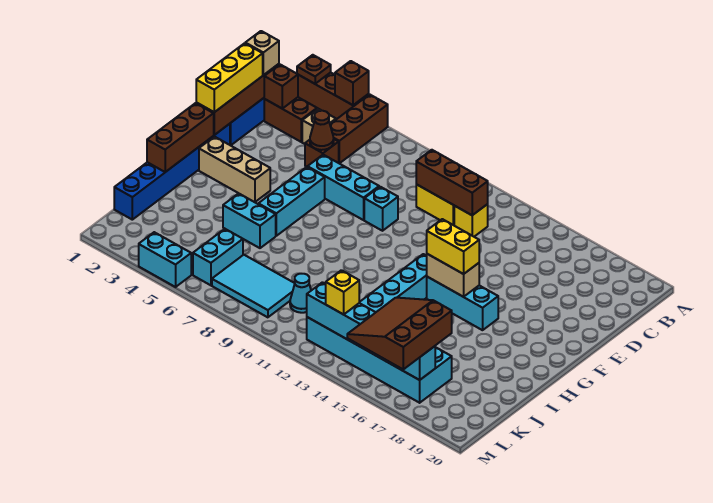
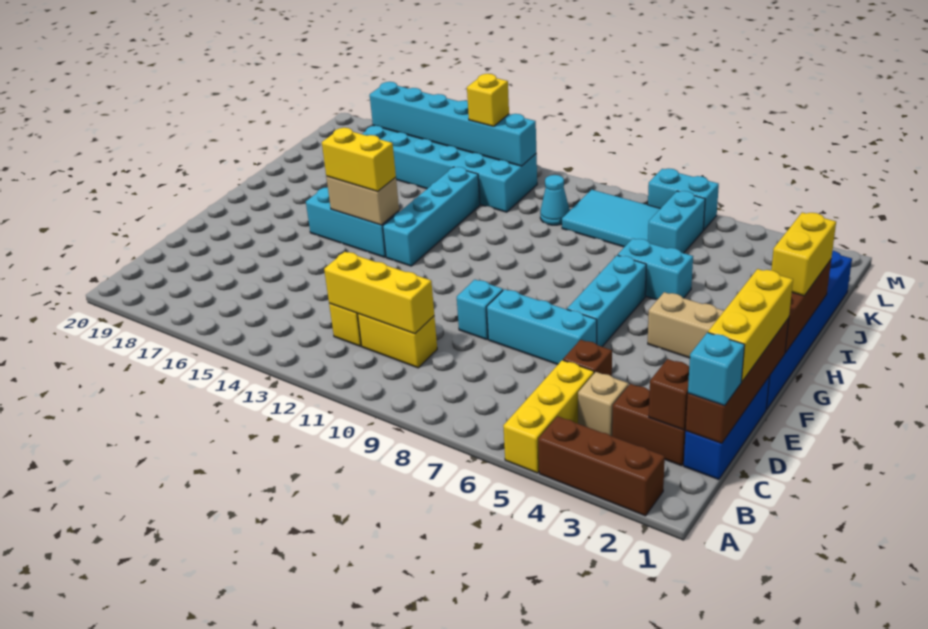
brown plate A2 level 2 -> none
brown brick A4 level 2 -> none
brown brick A5:C5 level 1 -> yellow brick A5:C5 level 1
tan brick C1 level 3 -> cyan brick C1 level 3
brown brick C10:C12 level 2 -> yellow brick C10:C12 level 2
brown cone D5 level 2 -> none
none -> yellow brick H1:I1 level 3
brown slope K15:M17 level 3 top 17 -> none
cyan brick M4:M5 level 1 -> cyan brick M6:M7 level 1

